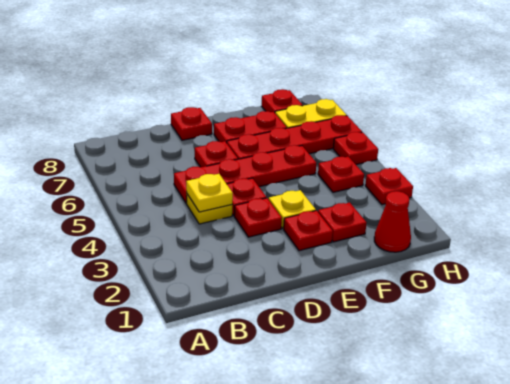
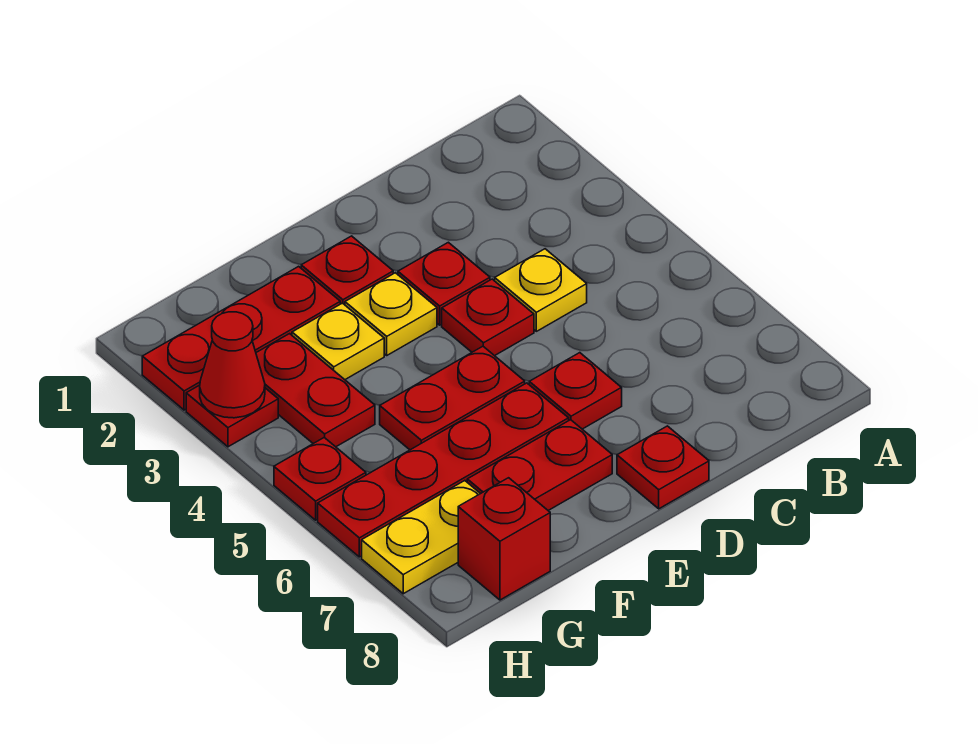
yellow plate C4 level 2 -> yellow plate F3 level 1
red plate C5:F5 level 1 -> red plate E5:F5 level 1
red plate F2 level 1 -> red plate F2:H2 level 1
red cone G1 level 1 -> red cone H3 level 2
red plate G4 level 1 -> red plate G3:G4 level 1
red plate G8 level 1 -> red brick G8 level 1

